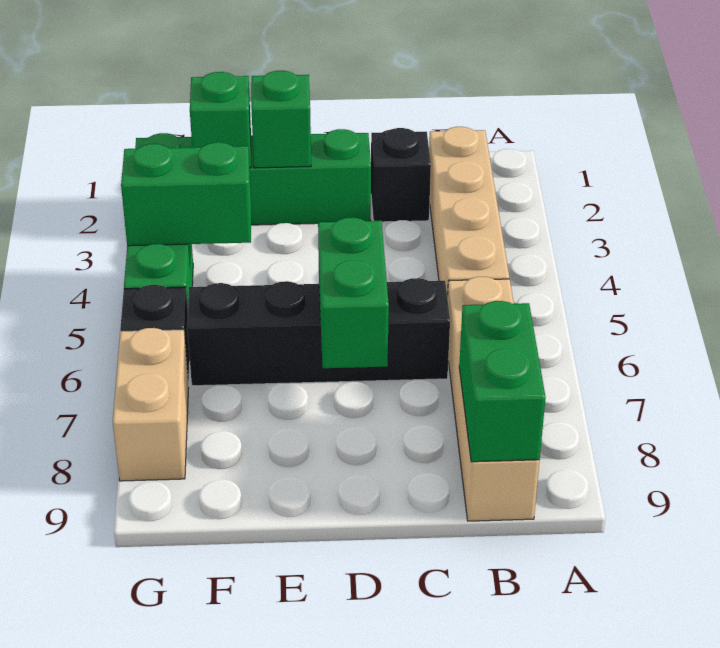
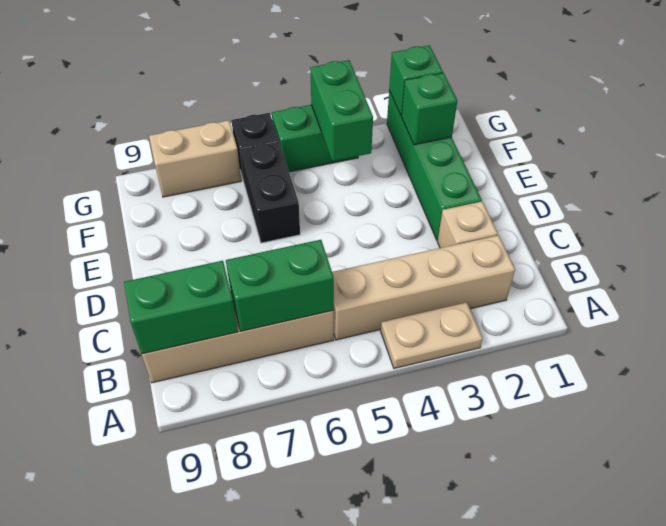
none -> tan plate A3:A4 level 1
black brick C2 level 1 -> tan brick C2 level 1
black brick C6:F6 level 1 -> black brick E6:F6 level 1
green brick D6:D7 level 2 -> green brick B6:B7 level 2
green brick E2 level 2 -> green brick G2 level 2

